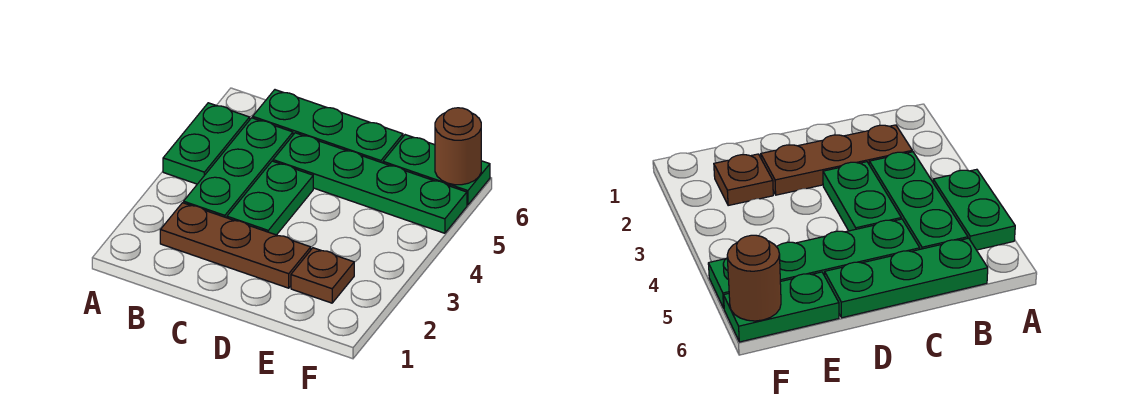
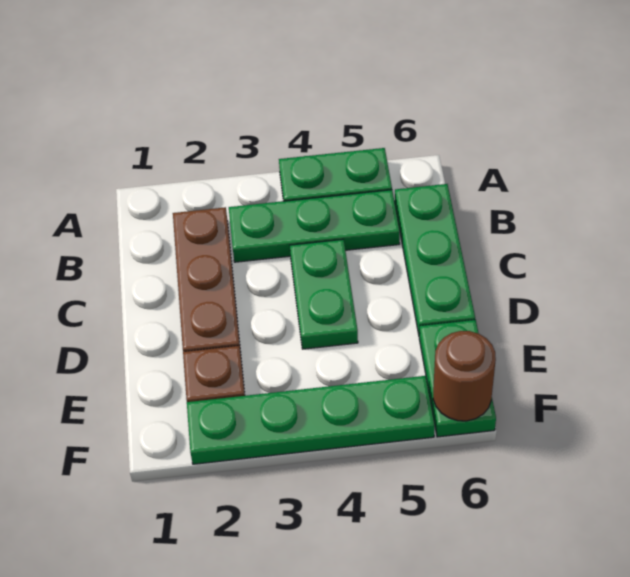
green plate C3:C4 level 1 -> green plate C4:D4 level 1
green plate C5:F5 level 1 -> green plate F2:F5 level 1

